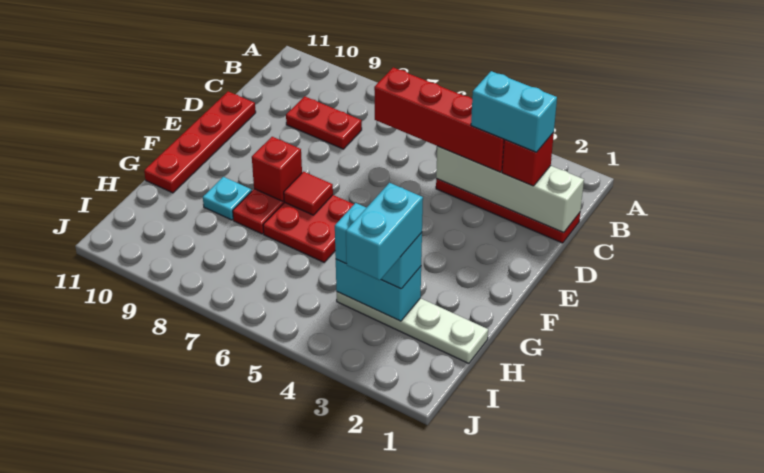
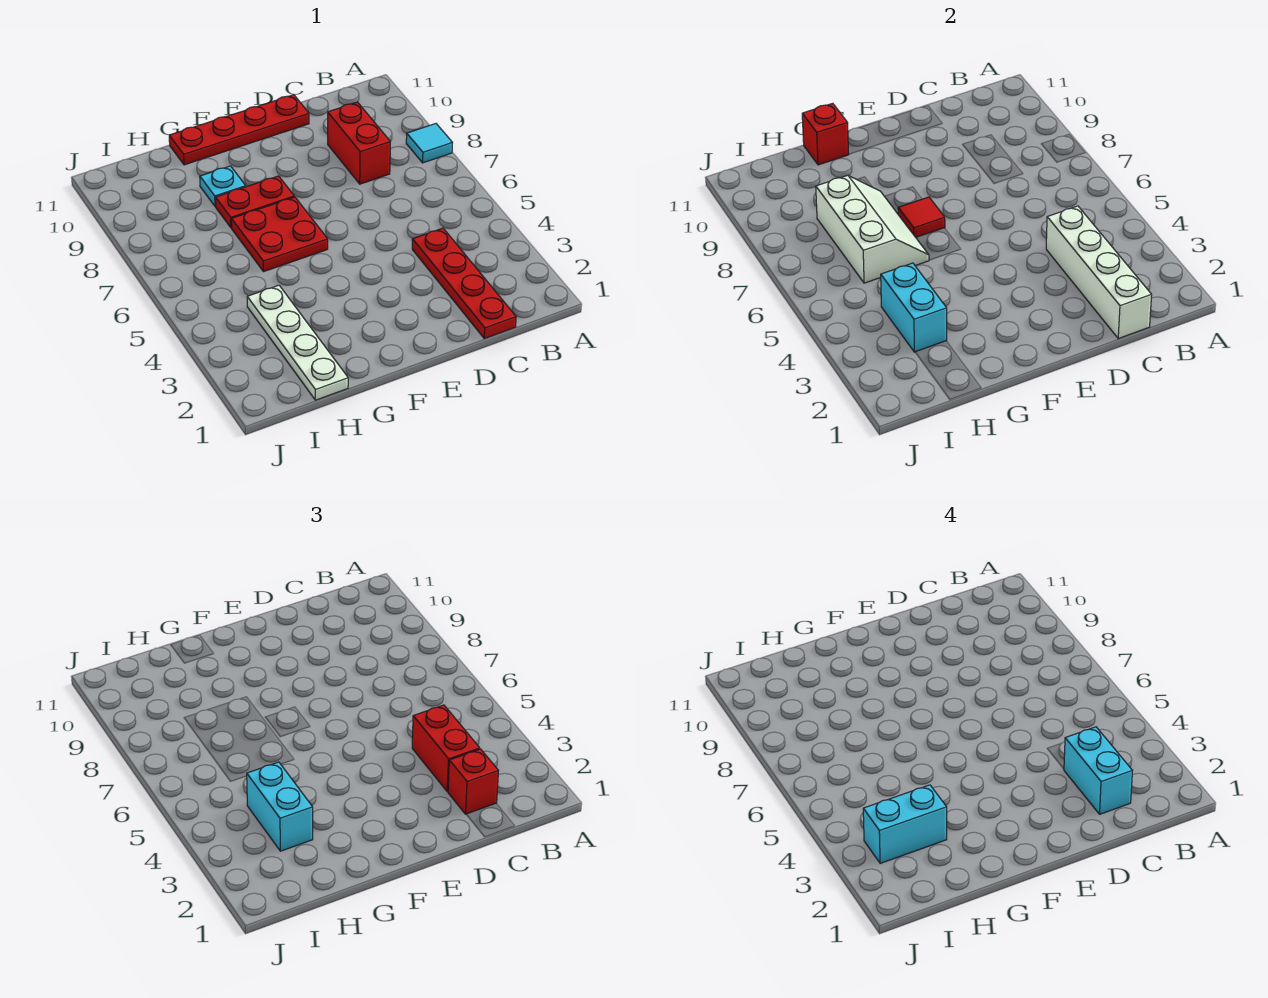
none -> cyan tile A8 level 1
red brick C3:C6 level 3 -> red brick C3:C4 level 3
red plate C8:C9 level 1 -> red brick C8:C9 level 1
red brick F8 level 2 -> red brick G11 level 2
none -> white slope G6:H8 level 2 top H

